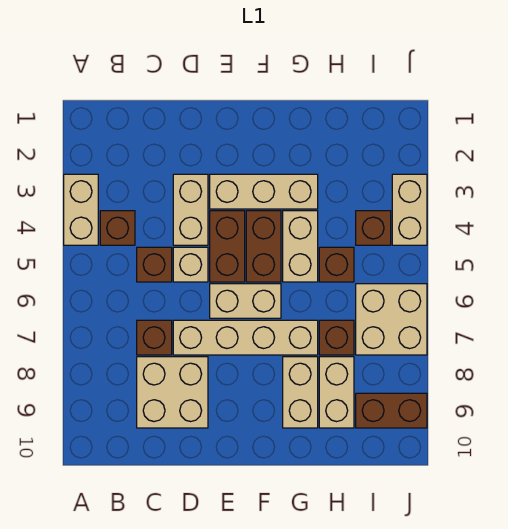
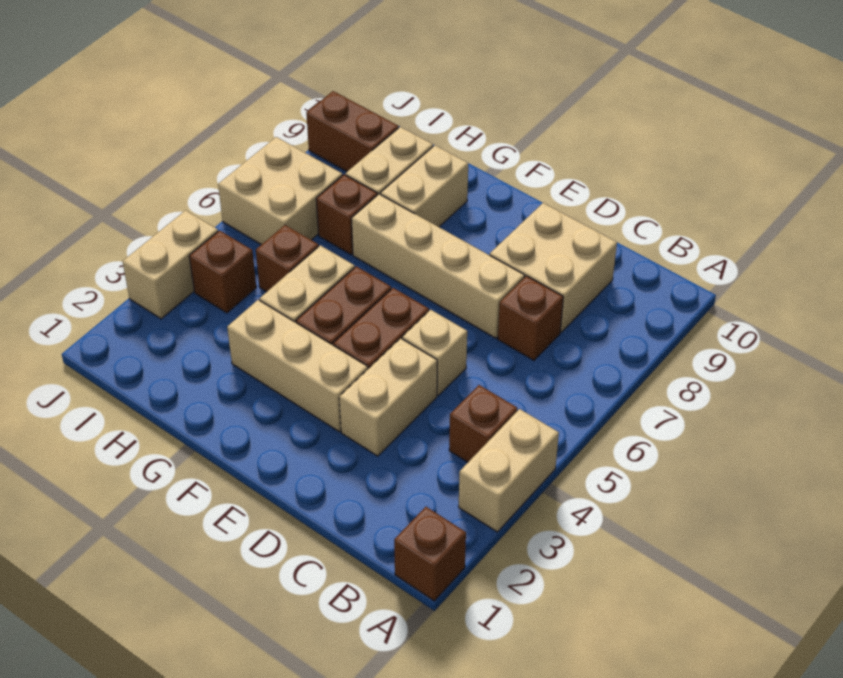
brown brick C5 level 1 -> brown brick A1 level 1
tan brick E6:F6 level 1 -> none

